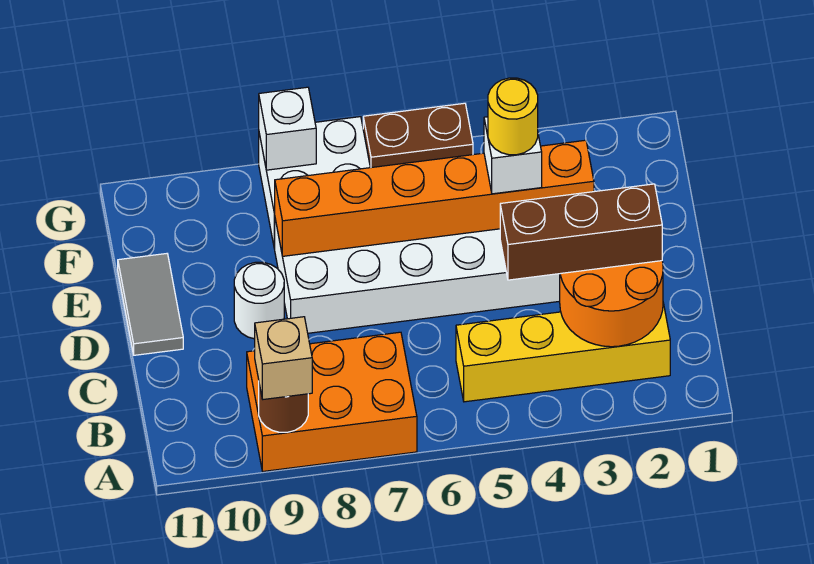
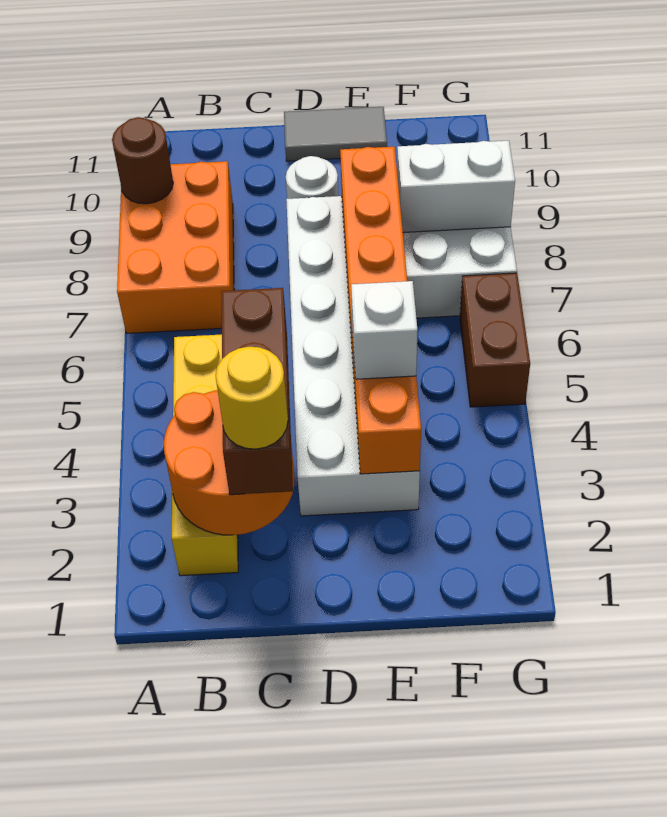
tan brick A9 level 3 -> none
yellow round brick E4 level 4 -> yellow round brick C2 level 4
white brick G8 level 2 -> white brick F8:G8 level 2

